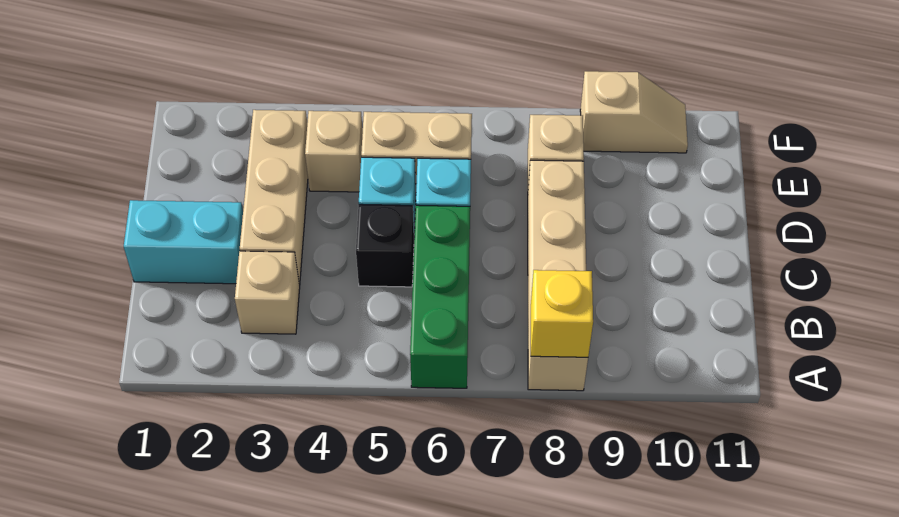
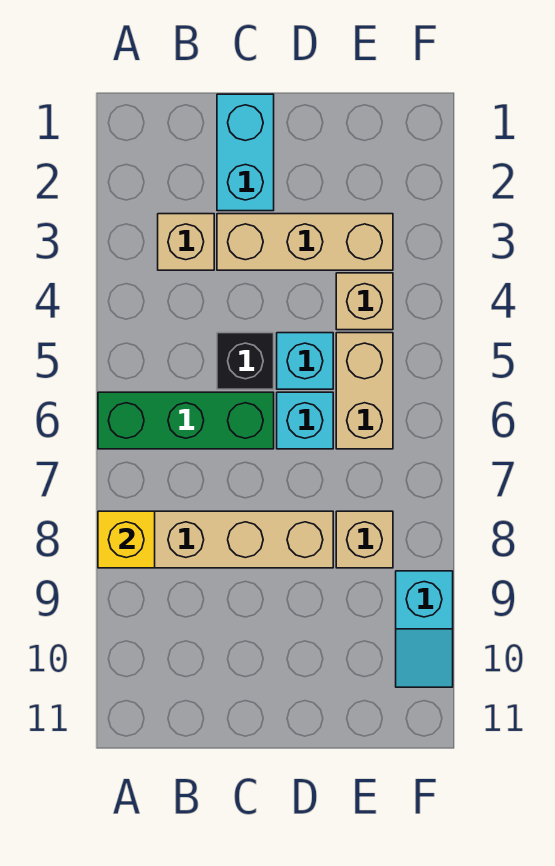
tan slope F9:F10 level 1 top 9 -> cyan slope F9:F10 level 1 top 9

